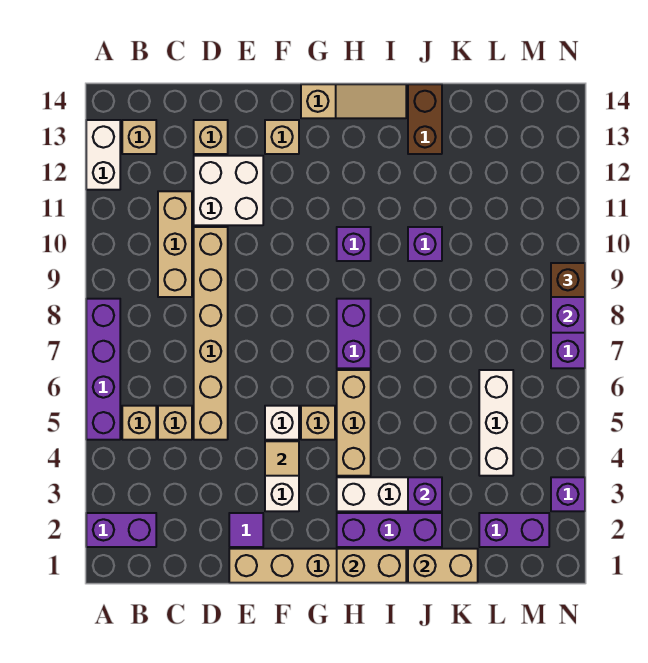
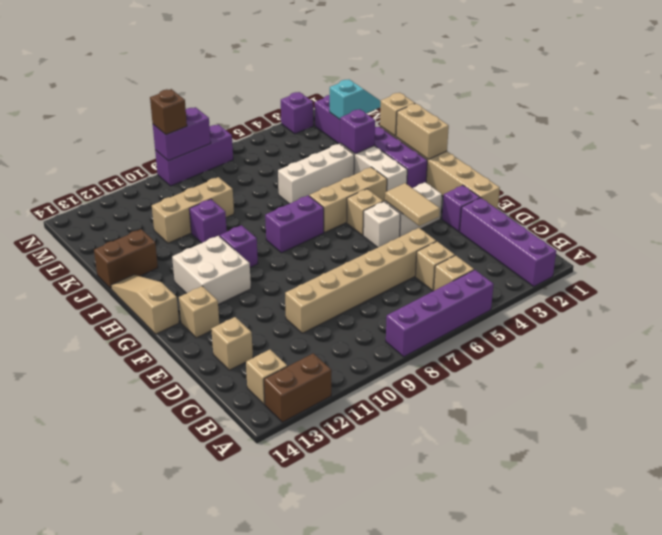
purple brick A2:B2 level 1 -> purple brick A2:D2 level 1
white brick A12:A13 level 1 -> brown brick A12:A13 level 1
tan brick C9:C11 level 1 -> tan brick K9:K11 level 1
white brick D11:E12 level 1 -> white brick G11:H12 level 1
purple tile E2 level 1 -> purple brick E2 level 1
tan tile F4 level 2 -> tan tile E4:F4 level 2
tan brick J1:K1 level 2 -> tan brick J1 level 2
none -> cyan slope L1:L2 level 2 top 2
white brick L4:L6 level 1 -> white brick J4:J6 level 1

